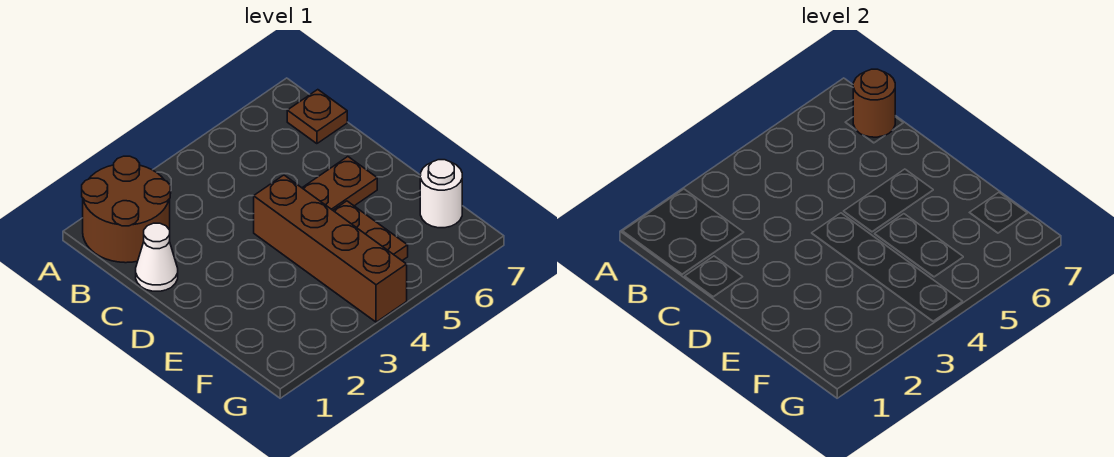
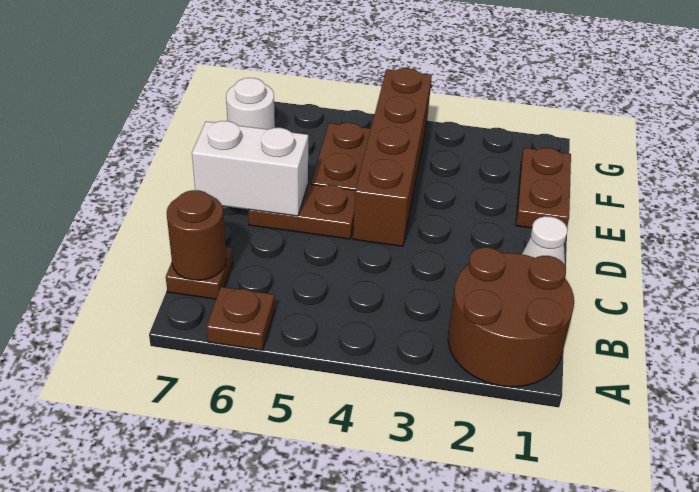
none -> brown plate A6 level 1
none -> white brick D6:D7 level 2
none -> brown plate E1:F1 level 1

